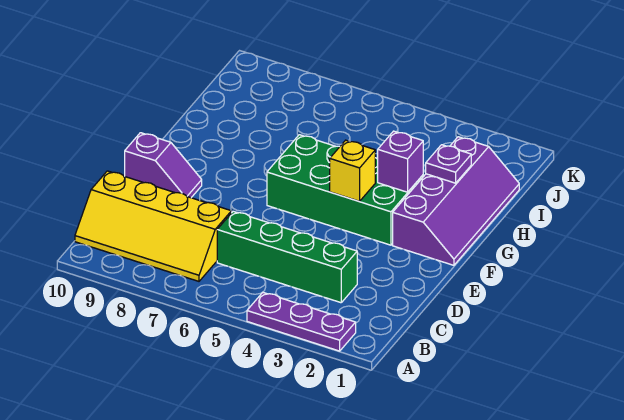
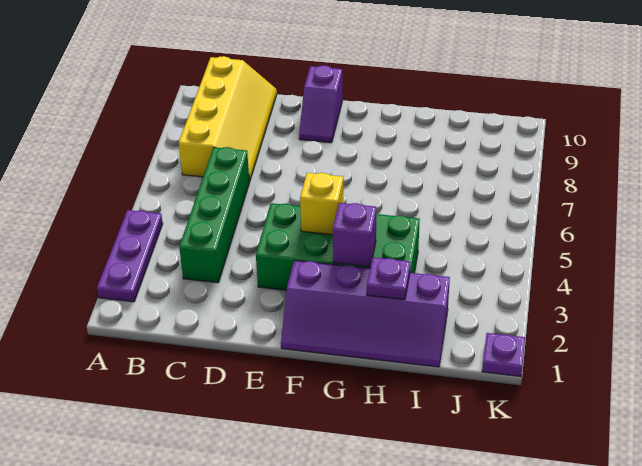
yellow slope B7:C10 level 1 top C -> yellow slope B7:C10 level 1 top B
green brick F3:G6 level 1 -> green brick E3:H4 level 1
none -> purple plate K1 level 1

